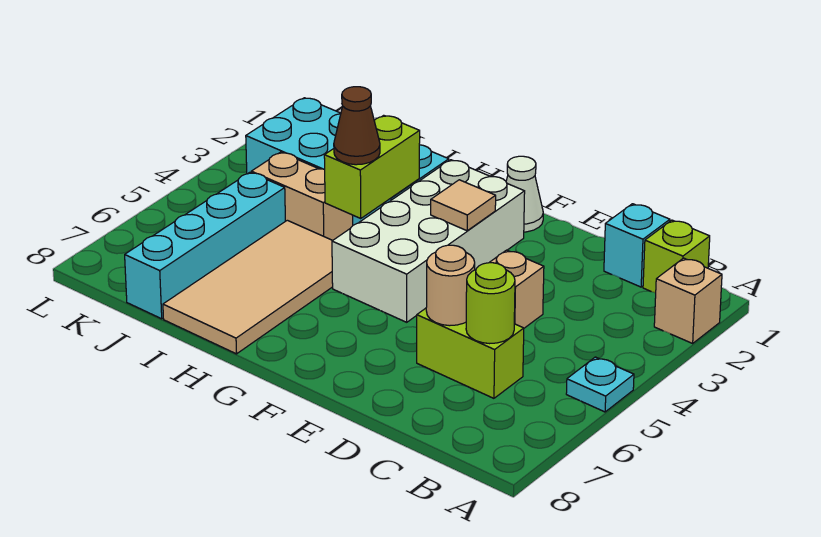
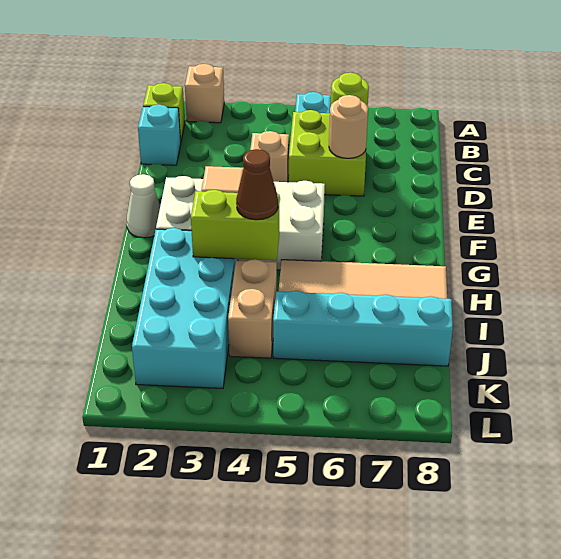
lime brick C6:D6 level 1 -> lime brick C5:D6 level 1

